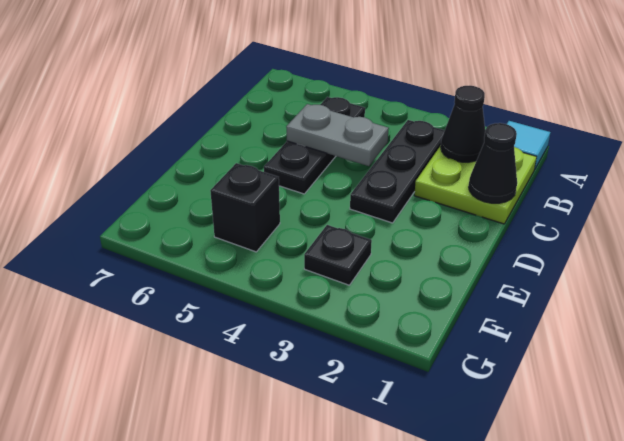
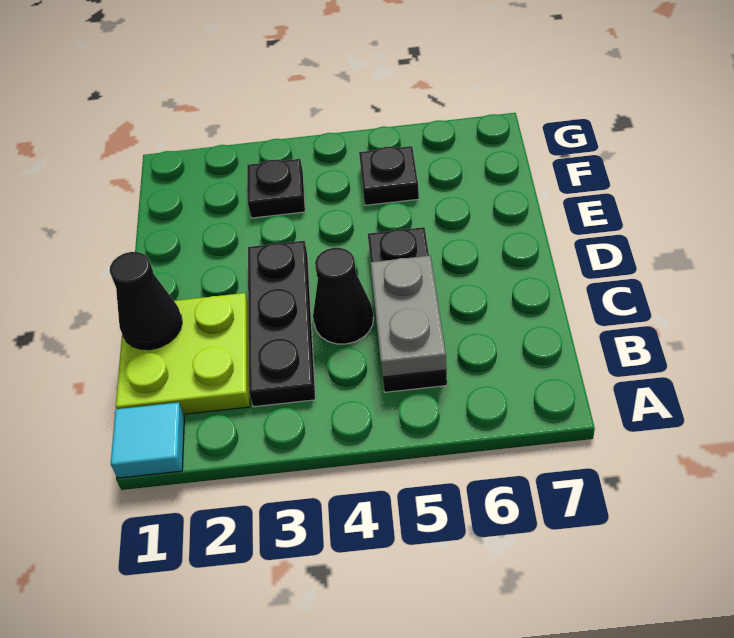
black cone B2 level 2 -> black cone C4 level 1
grey plate C4:C5 level 2 -> grey plate B5:C5 level 2
black brick F5 level 1 -> black plate F5 level 1

